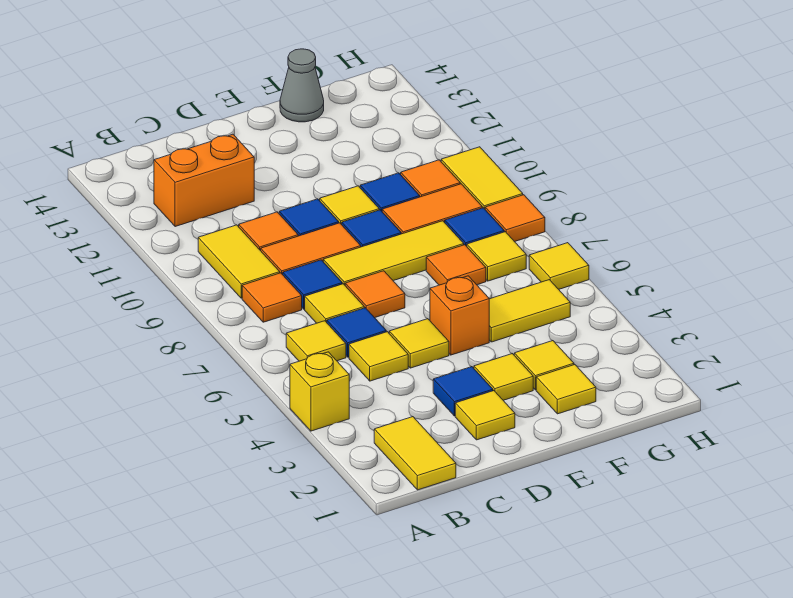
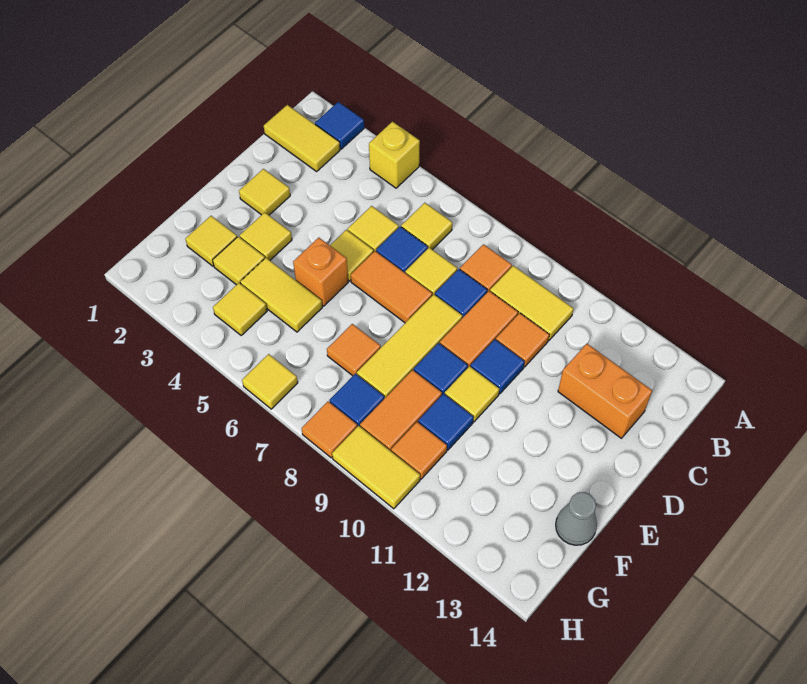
orange brick B12:C12 level 1 -> orange brick C12:C13 level 1
blue tile D3 level 1 -> blue tile A2 level 1
orange tile D7 level 1 -> orange tile D6:D7 level 1
yellow tile F5:G5 level 1 -> yellow tile F4:F5 level 1
yellow tile G7 level 1 -> yellow tile G4 level 1

